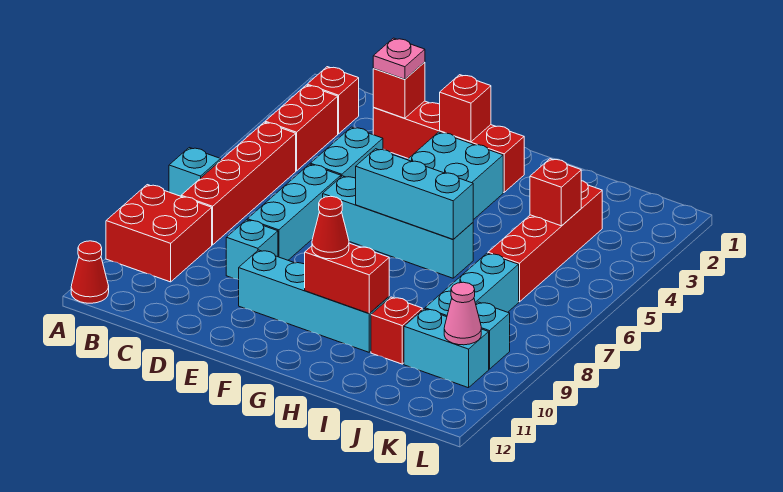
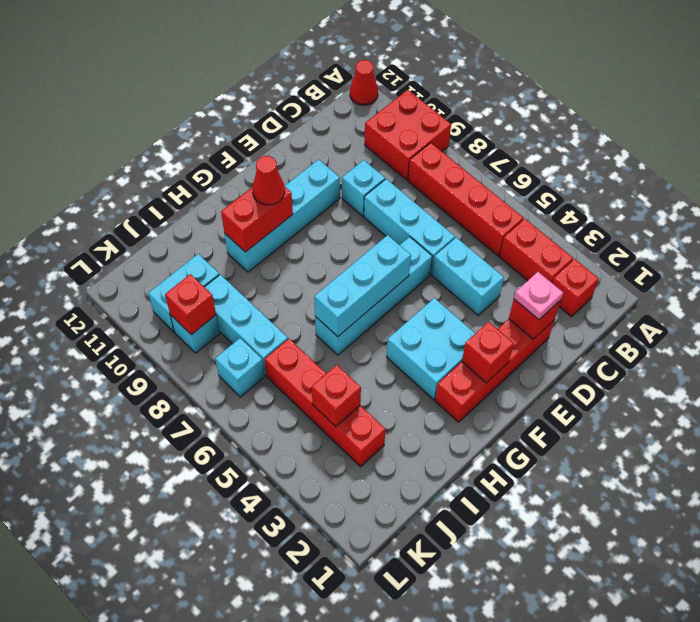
cyan brick A7 level 1 -> cyan brick K7 level 1
red brick I10 level 1 -> red brick K9 level 2
pink cone K10 level 2 -> none

